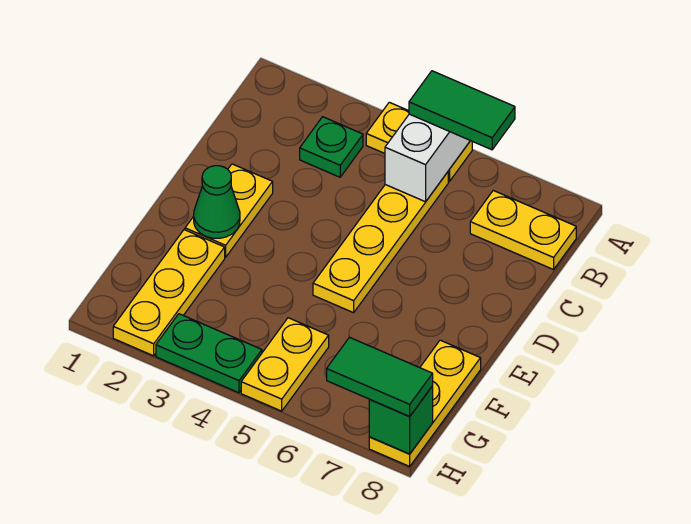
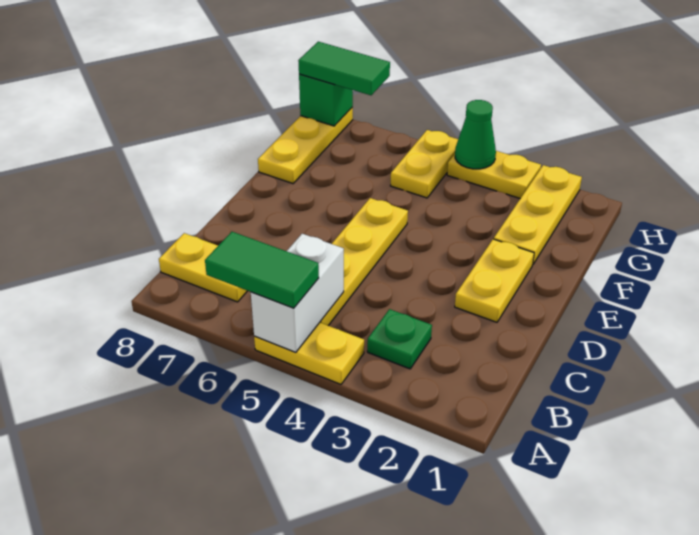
green cone E2 level 2 -> green cone H4 level 2
green plate H3:H4 level 1 -> yellow plate H3:H4 level 1

